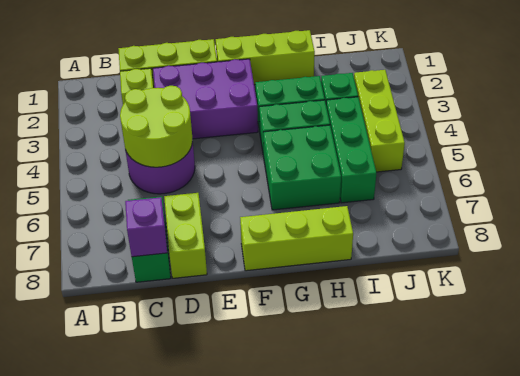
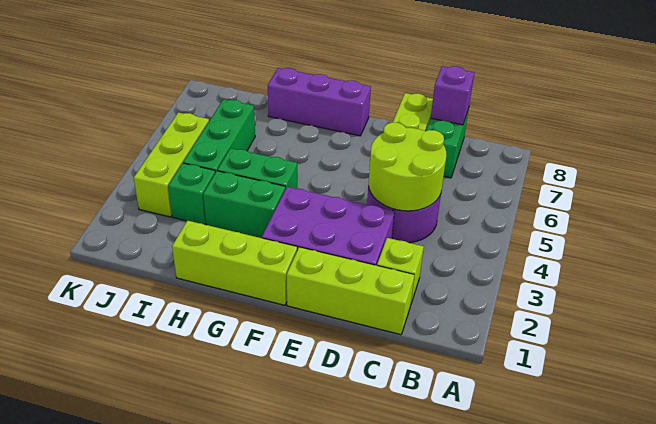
lime brick F8:H8 level 1 -> purple brick F8:H8 level 1
green brick G5:H6 level 1 -> none

